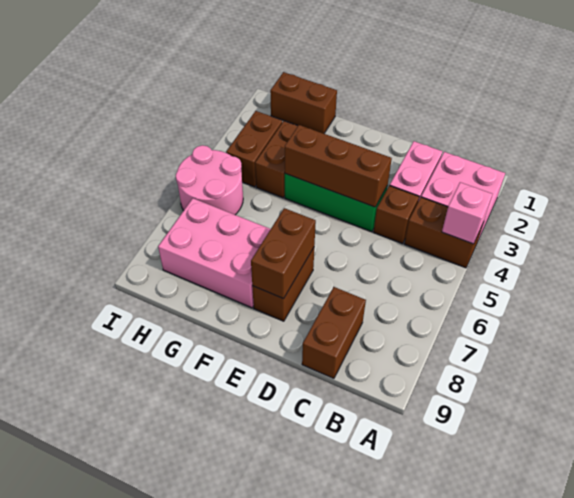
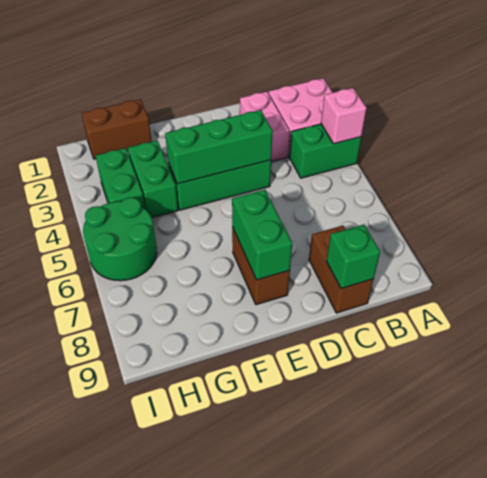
brown brick A4:B4 level 1 -> green brick A4:B4 level 1
brown brick C4 level 1 -> none
none -> green brick C9 level 2
brown brick D4:F4 level 2 -> green brick D4:F4 level 2
brown brick E7:E8 level 2 -> green brick E7:E8 level 2
pink brick F7:H8 level 1 -> none
brown brick G3:G4 level 1 -> green brick G3:G4 level 1
brown brick H3:H4 level 1 -> green brick H3:H4 level 1
pink round brick H5:I6 level 1 -> green round brick H5:I6 level 1

